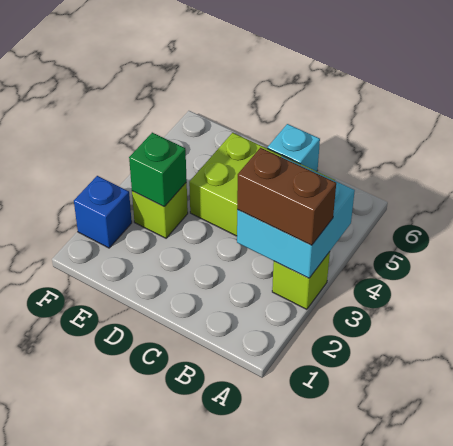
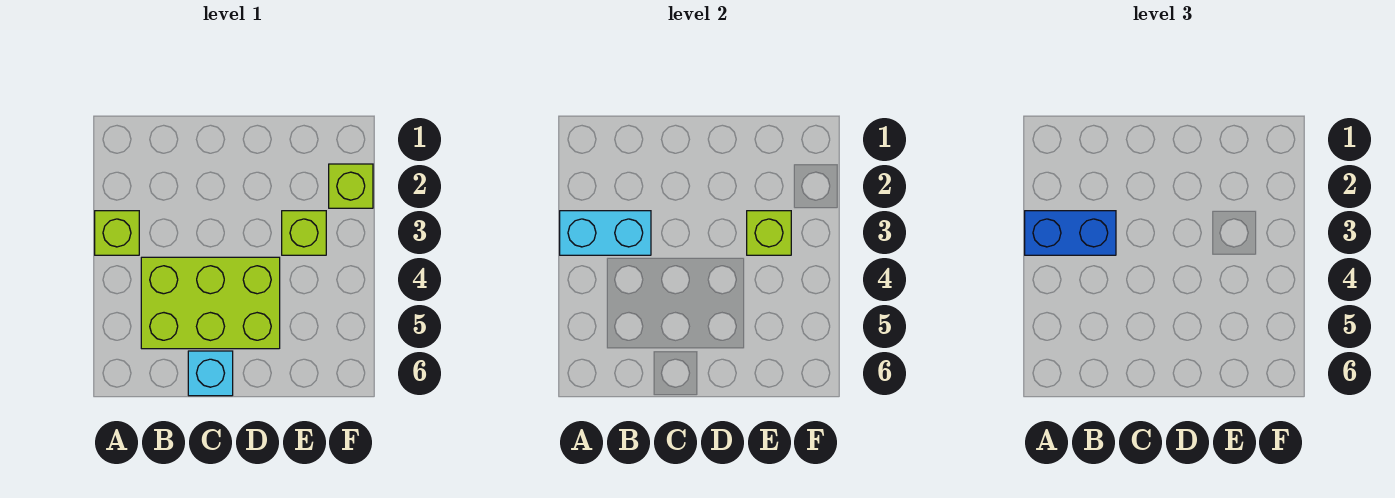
cyan brick A3:B4 level 2 -> cyan brick A3:B3 level 2
brown brick A3:B3 level 3 -> blue brick A3:B3 level 3
green brick E3 level 2 -> lime brick E3 level 2
blue brick F2 level 1 -> lime brick F2 level 1

